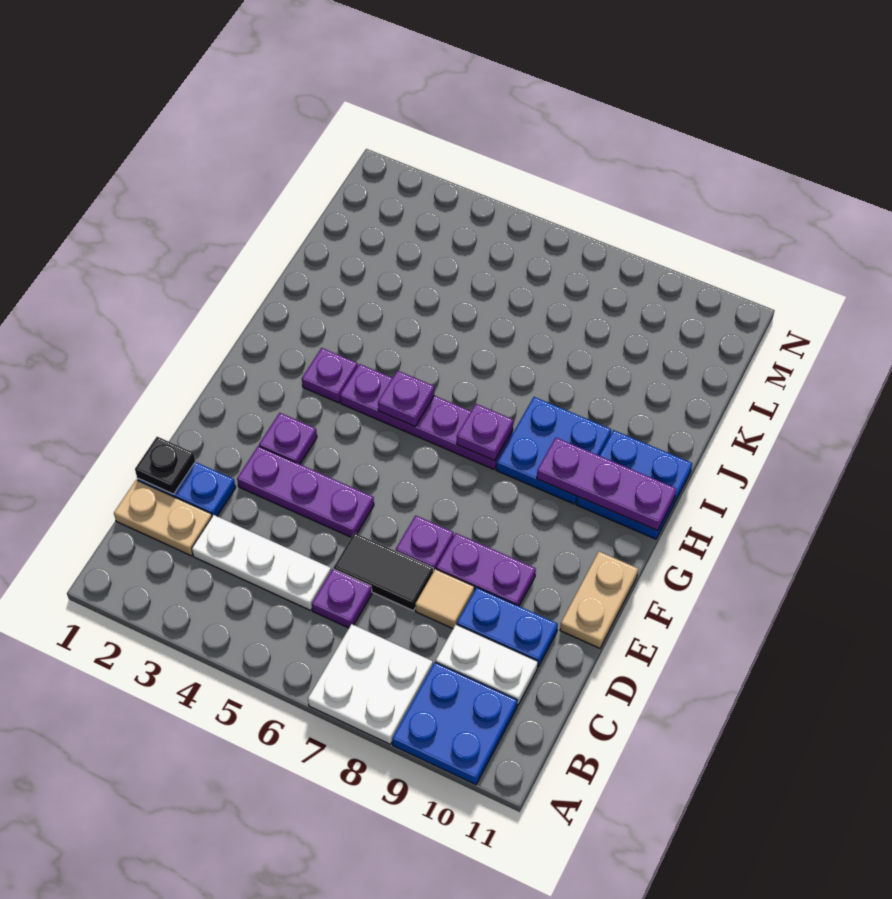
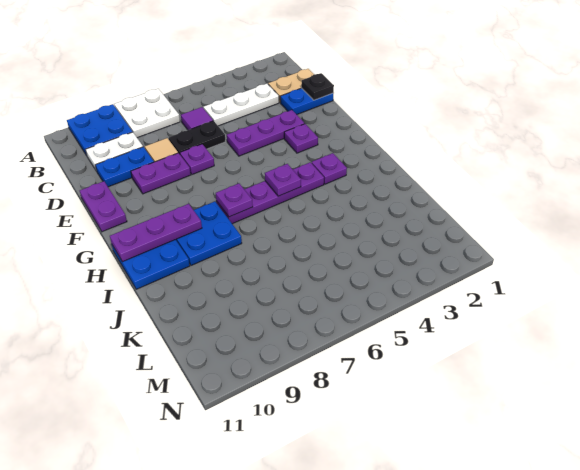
purple plate C6 level 1 -> purple tile C6 level 1
black tile D6:D7 level 1 -> black plate D6:D7 level 1
tan plate E11:F11 level 1 -> purple plate E11:F11 level 1

